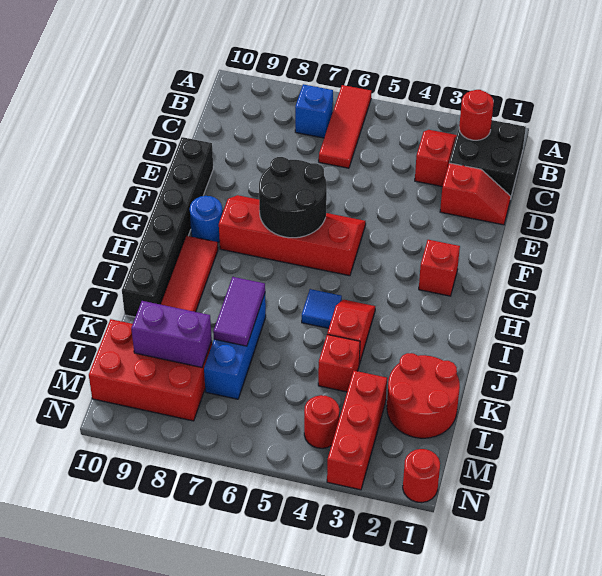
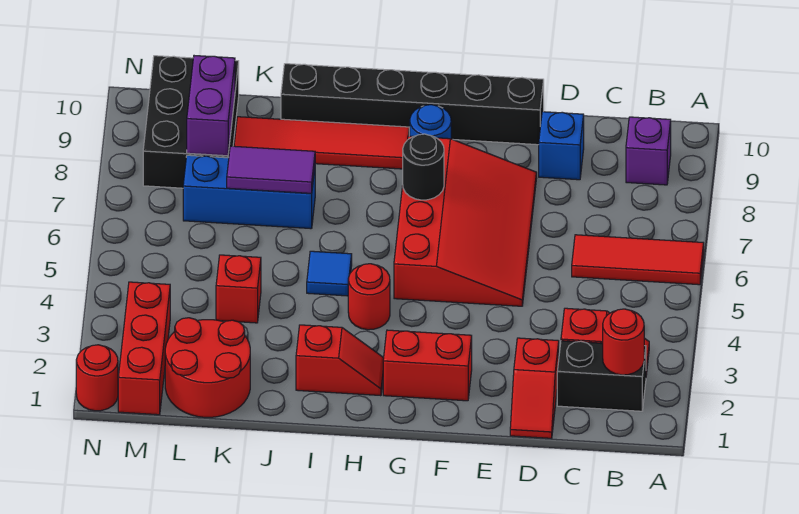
black brick B1:C2 level 1 -> black brick B2:C2 level 1
blue brick B7 level 1 -> blue brick D9 level 1
none -> purple brick B9 level 1
red slope F5:G8 level 1 top G -> red slope E5:G8 level 1 top G
black round brick F6:G7 level 2 -> black round brick G7 level 2
red brick G2 level 1 -> red brick F2:G2 level 1
red slope I4:J4 level 1 top J -> red slope H2:I2 level 1 top I
red brick L3:N3 level 1 -> red brick M1:M3 level 1
red brick L8:M10 level 1 -> black brick L8:M10 level 1
red round brick M4 level 1 -> red round brick H4 level 1

